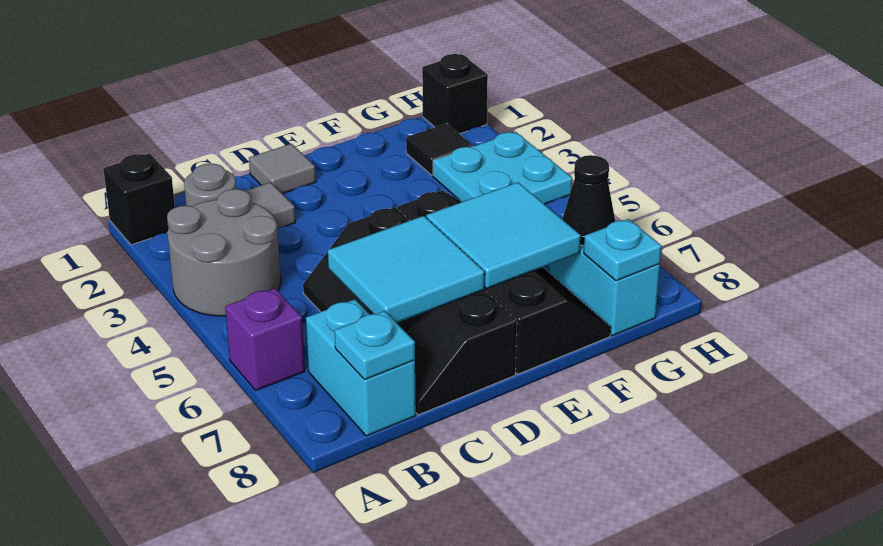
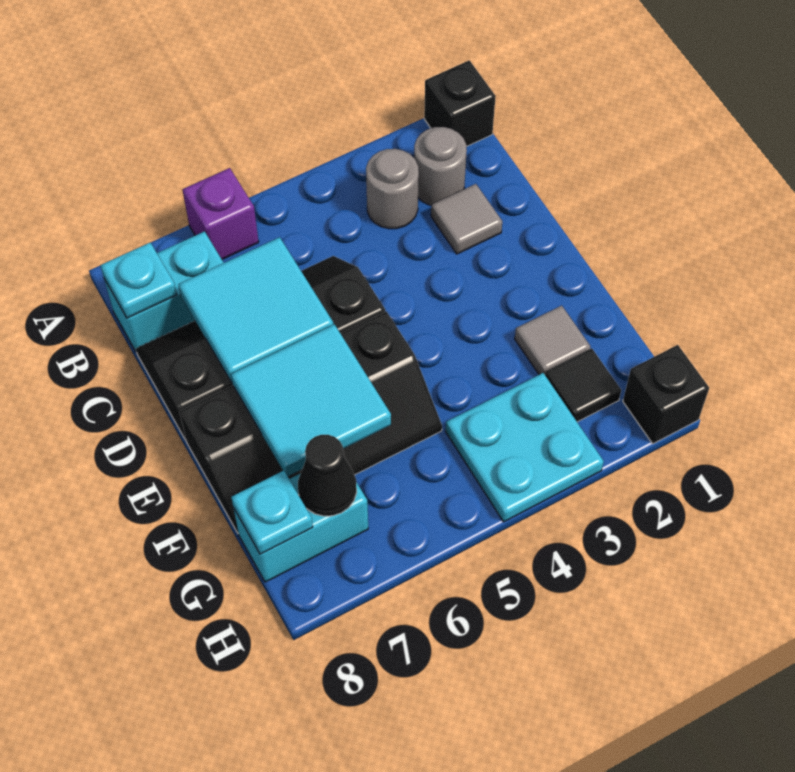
grey round brick A3:B4 level 1 -> grey round brick B3 level 1
grey tile D1 level 1 -> grey tile F2 level 1

